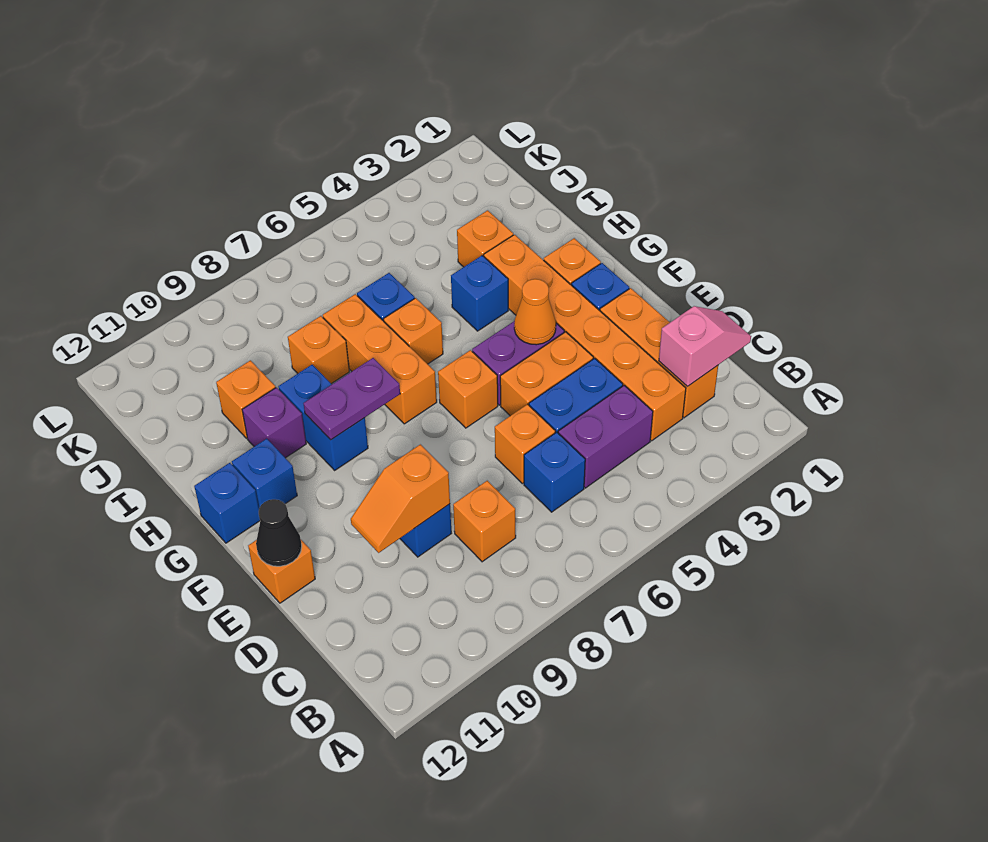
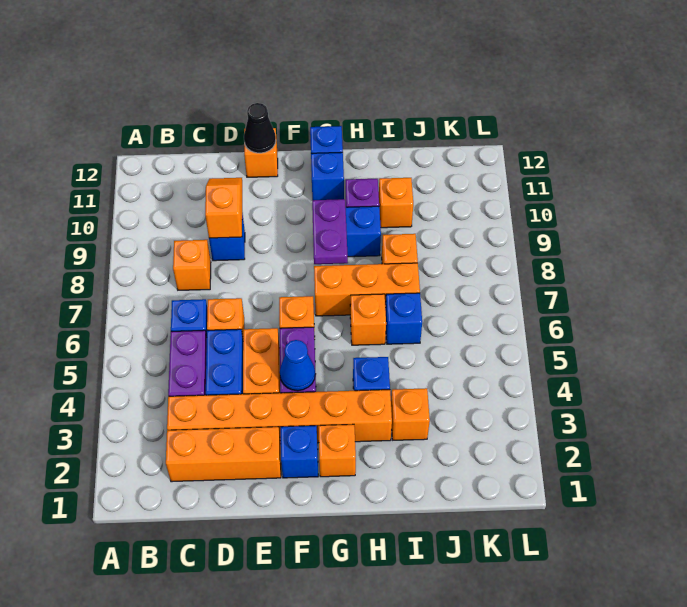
pink slope C1:C2 level 2 top 2 -> none
orange cone F4 level 2 -> blue cone F4 level 2

